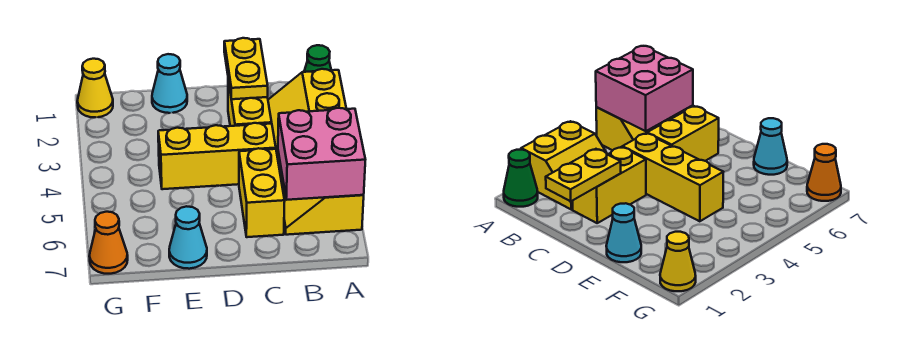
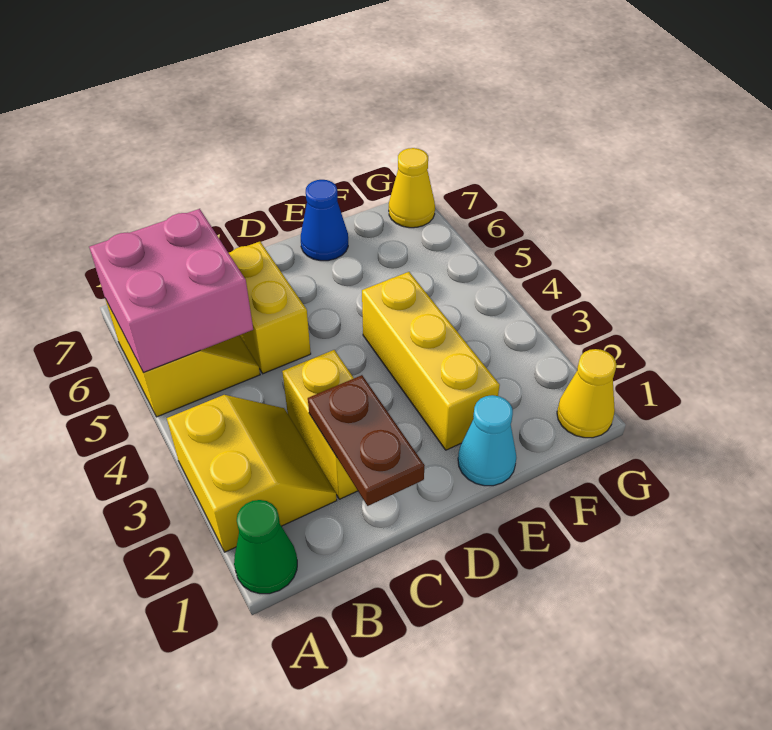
yellow plate C1:C2 level 2 -> brown plate C1:C2 level 2
yellow brick C4:E4 level 1 -> yellow brick E2:E4 level 1
cyan cone E7 level 1 -> blue cone E7 level 1
orange cone G7 level 1 -> yellow cone G7 level 1

